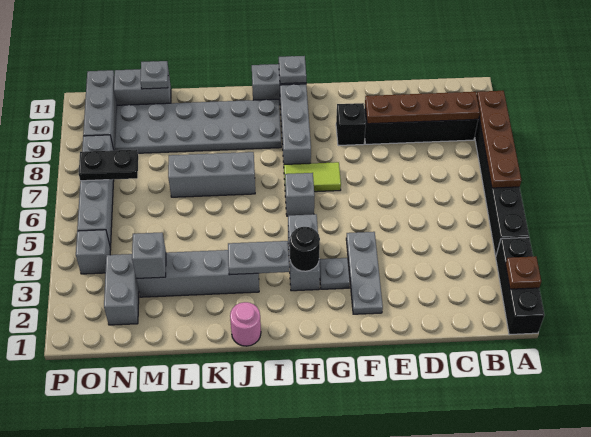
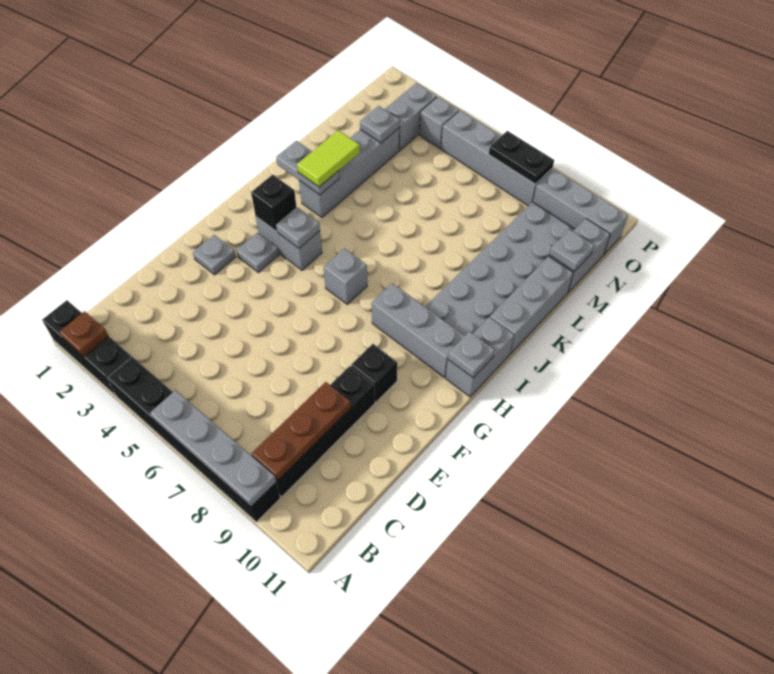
brown plate A6:A9 level 2 -> grey plate A6:A9 level 2
brown plate B9:E9 level 2 -> brown plate B9:D9 level 2
grey plate F2:F4 level 1 -> grey plate F2 level 1
lime tile G7:H7 level 1 -> lime tile J3:K3 level 3
black round brick H3 level 2 -> black brick H3 level 2
grey plate I3:J3 level 2 -> grey plate J2:J3 level 2
pink round brick J1 level 1 -> none
grey brick J7:L7 level 1 -> grey brick J11:L11 level 1
grey brick M3 level 2 -> grey plate M3 level 2
grey brick N2:N3 level 1 -> grey brick N3:O3 level 1
black plate N7:O7 level 2 -> black plate O7:O8 level 2

